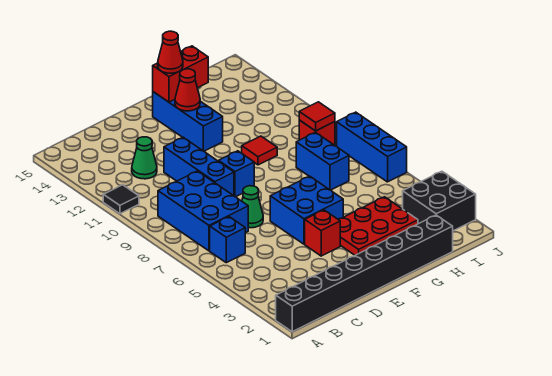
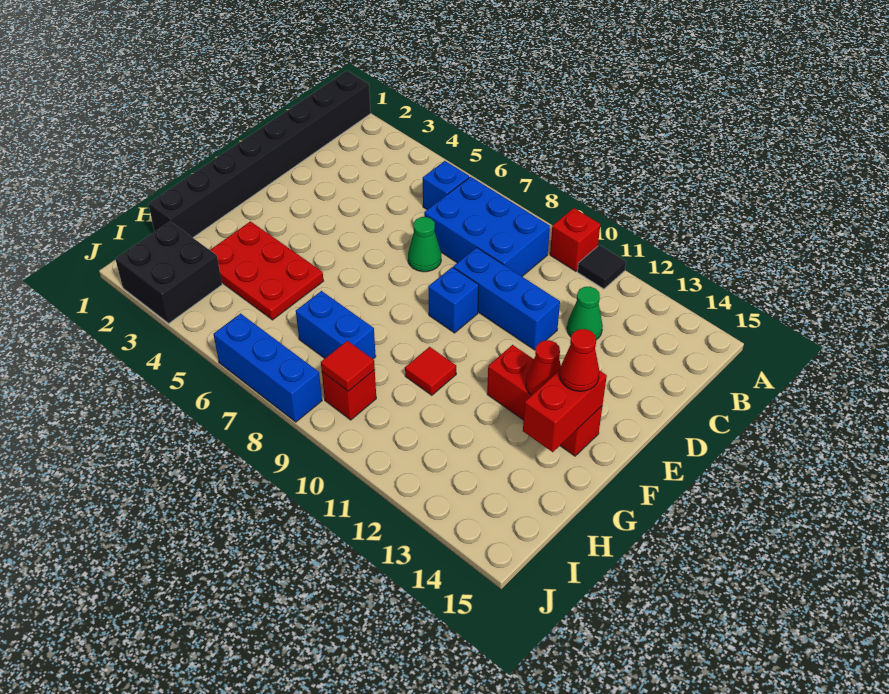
red brick E4 level 1 -> red brick A10 level 1
blue brick E5:F6 level 1 -> none
red plate F3:H4 level 1 -> red plate G3:H5 level 1
blue brick F12:F14 level 1 -> red brick F12:F14 level 1

